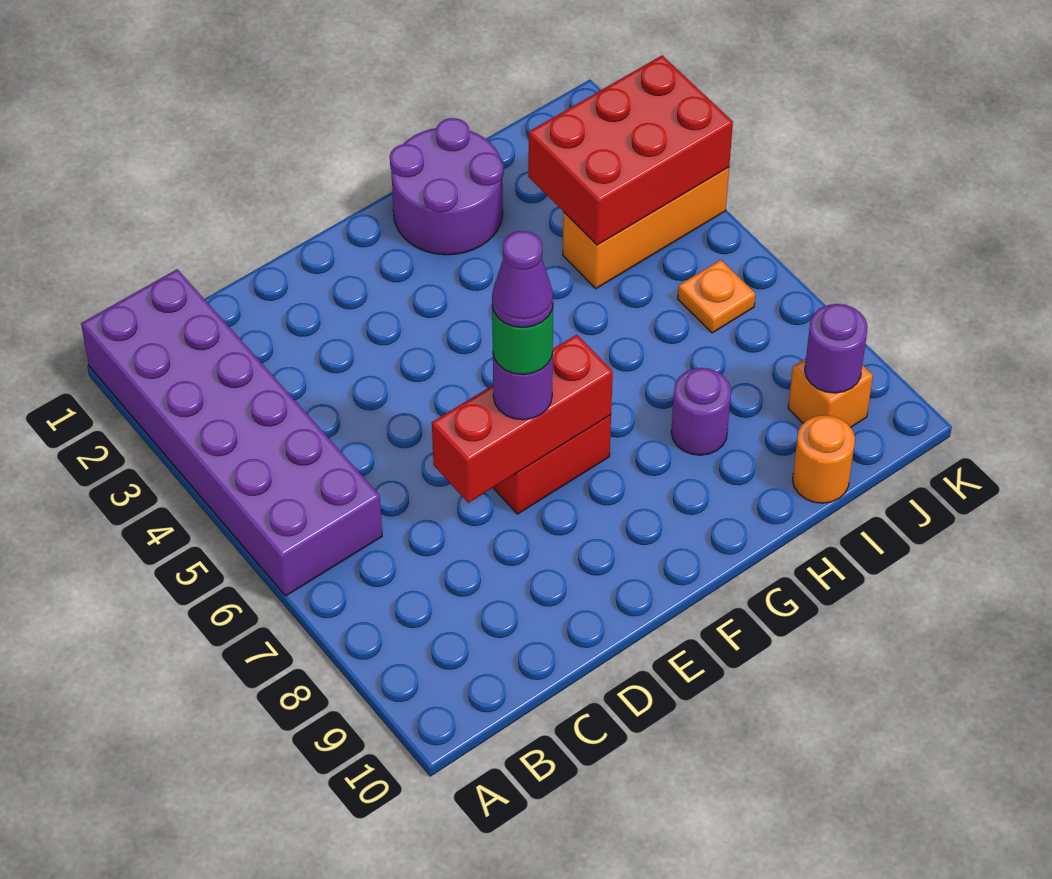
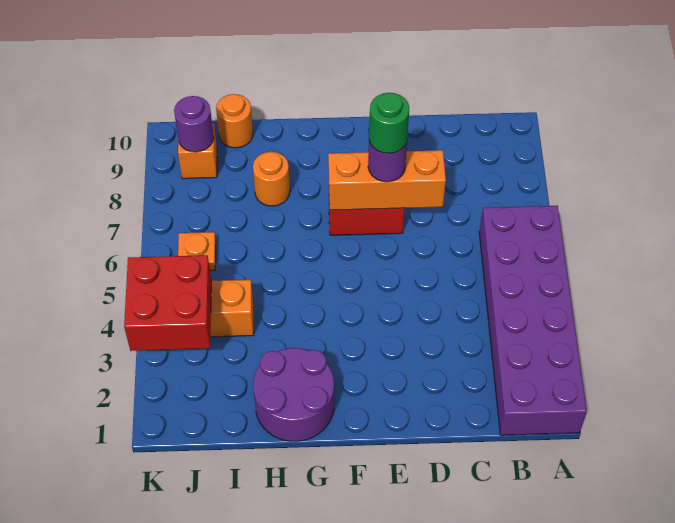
red brick D7:F7 level 2 -> orange brick D7:F7 level 2
purple cone E7 level 5 -> none
purple round brick H8 level 1 -> orange round brick H8 level 1
red brick I3:K4 level 2 -> red brick J3:K4 level 2

